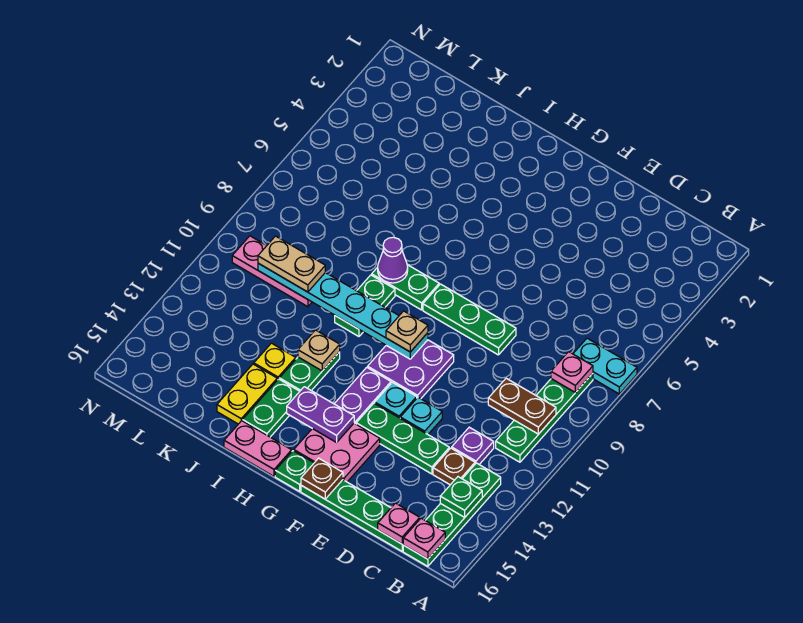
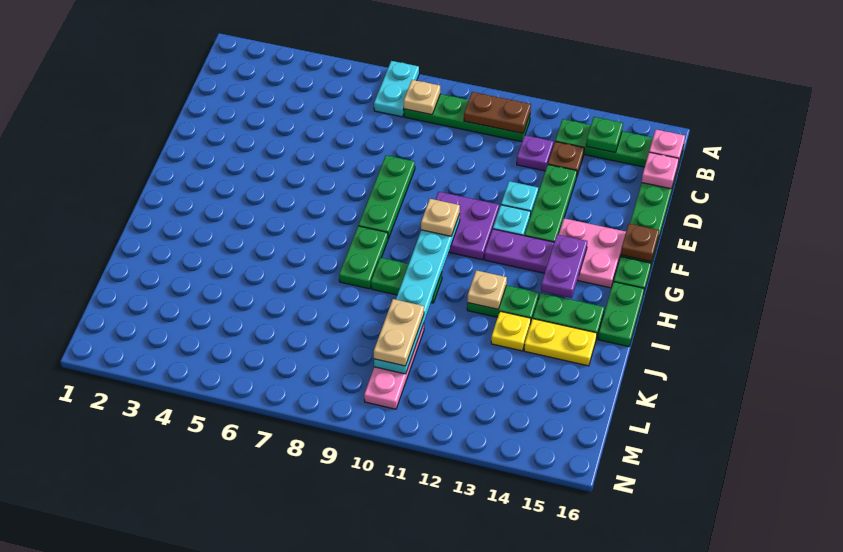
pink plate B8 level 2 -> tan plate B8 level 2
brown plate B10:C10 level 2 -> brown plate B10:B11 level 2
pink plate H16:I16 level 1 -> green plate H16:I16 level 1
purple cone I8 level 2 -> none

